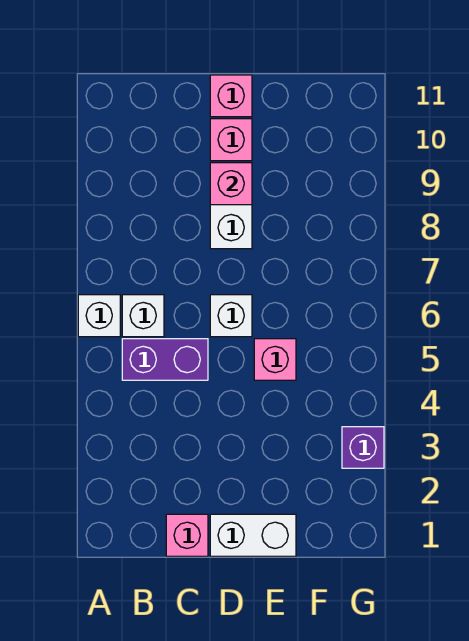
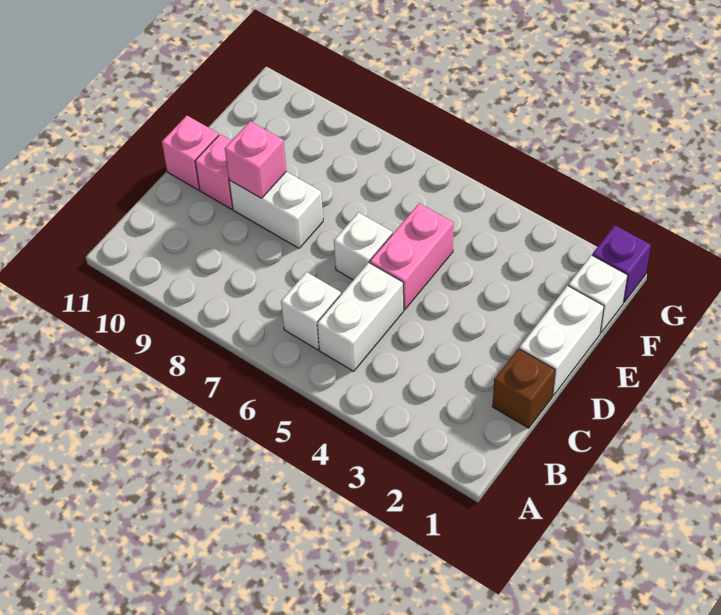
white brick A6 level 1 -> white brick F1 level 1
purple brick B5:C5 level 1 -> white brick B5:C5 level 1
pink brick C1 level 1 -> brown brick C1 level 1
pink brick E5 level 1 -> pink brick D5:E5 level 1
purple brick G3 level 1 -> purple brick G1 level 1

